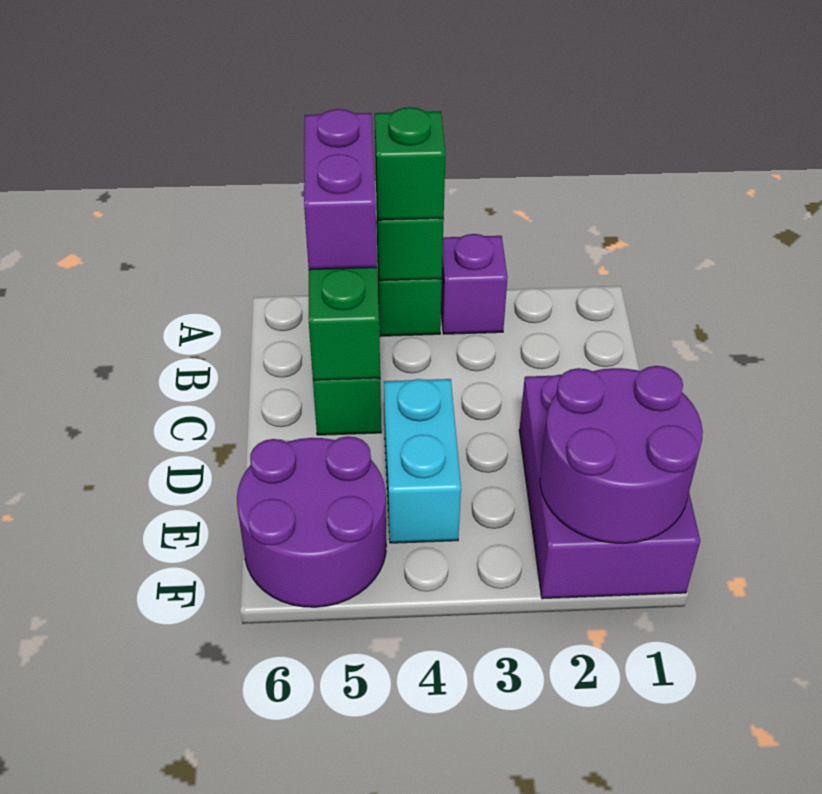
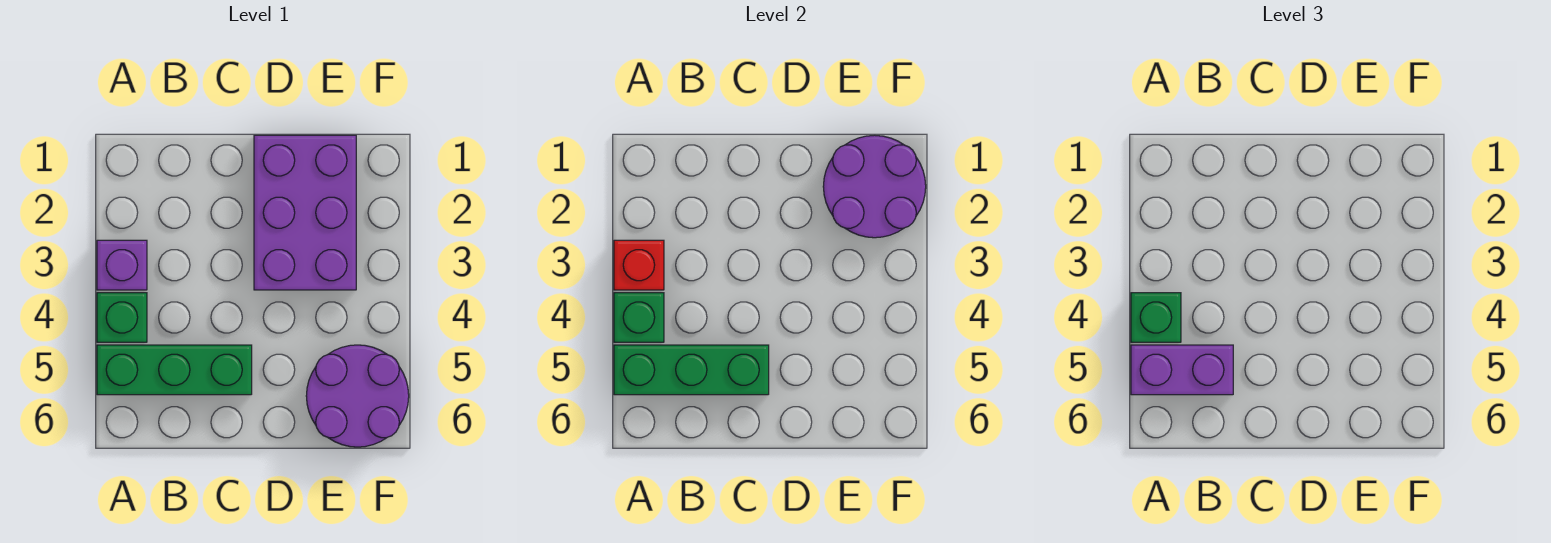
none -> red brick A3 level 2
purple brick D1:F2 level 1 -> purple brick D1:E3 level 1
cyan brick D4:E4 level 1 -> none

